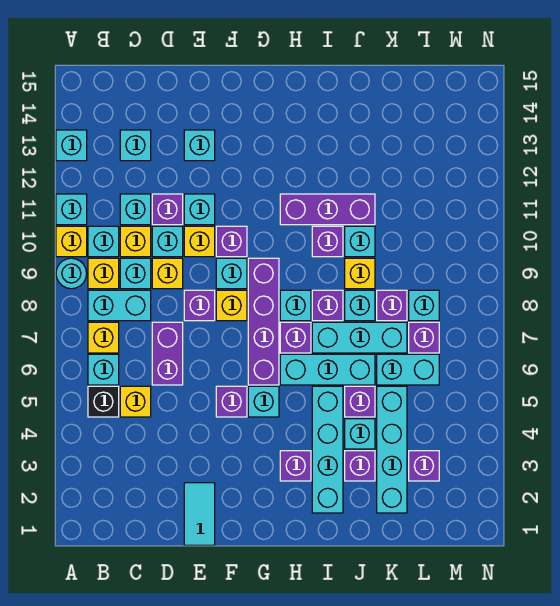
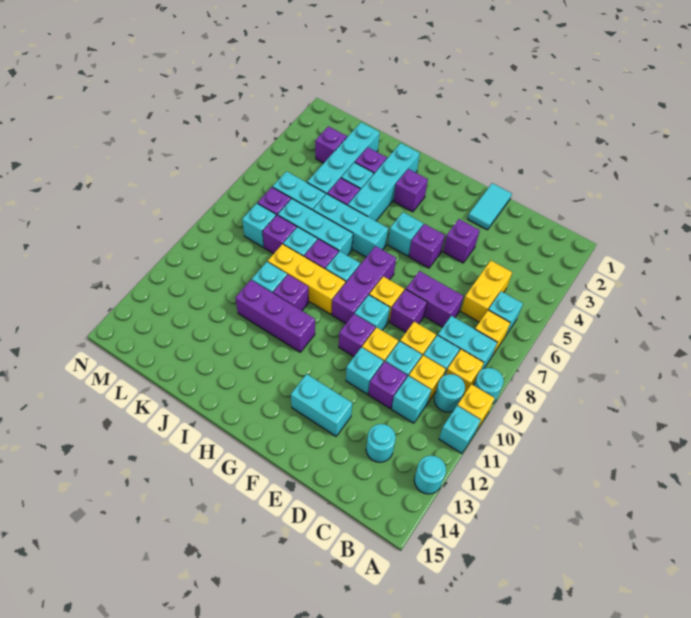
cyan brick A13 level 1 -> cyan round brick A13 level 1
black brick B5 level 1 -> none
cyan brick B10 level 1 -> cyan round brick B10 level 1
yellow brick C5 level 1 -> yellow brick C5:C6 level 1
cyan brick C13 level 1 -> cyan round brick C13 level 1
purple brick D6:D7 level 1 -> purple brick D7:E7 level 1
cyan brick E13 level 1 -> cyan brick E13:F13 level 1
purple brick G6:G9 level 1 -> purple brick G7:G9 level 1
purple brick H7 level 1 -> purple brick E4 level 1
yellow brick J9 level 1 -> yellow brick H9:J9 level 1

